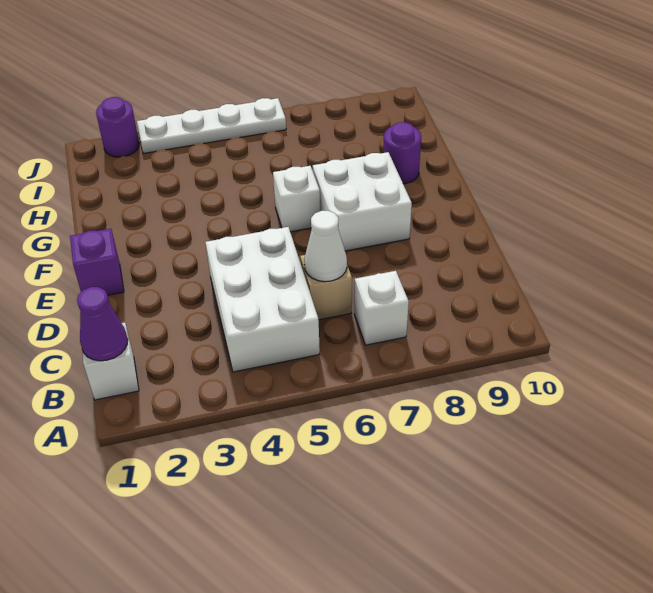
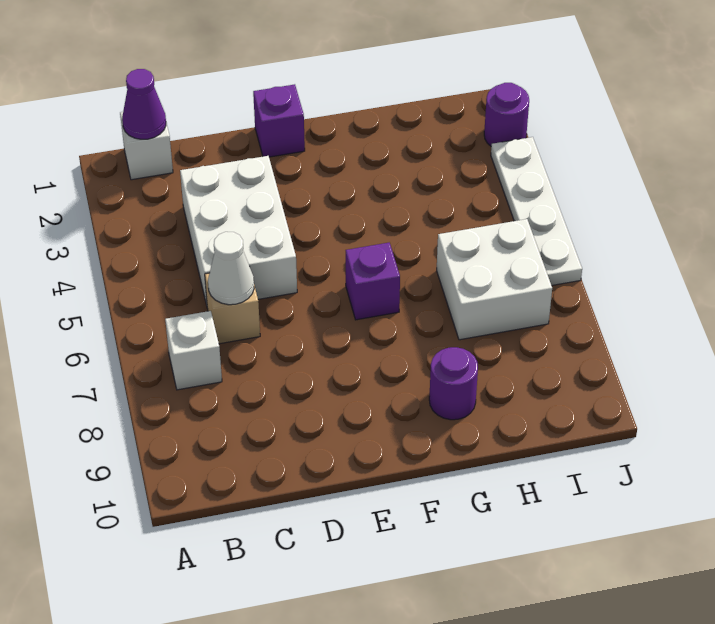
white brick B4:D5 level 1 -> white brick C3:D5 level 1
white brick E7:F8 level 1 -> white brick H6:I7 level 1
white brick F6 level 1 -> purple brick F6 level 1

